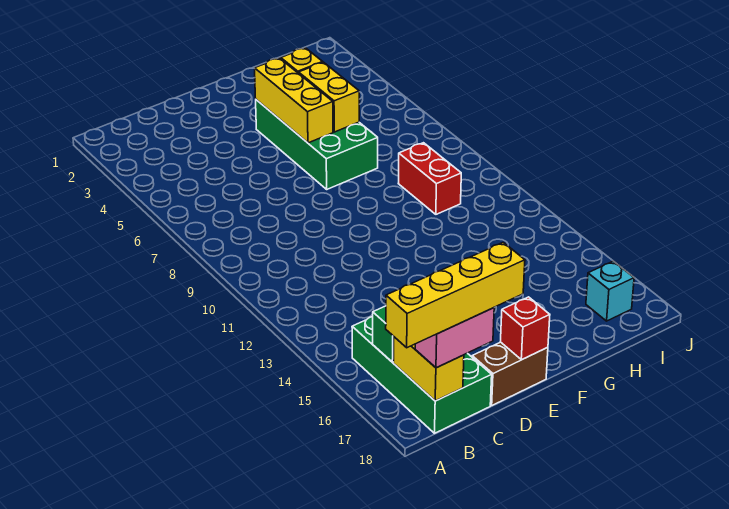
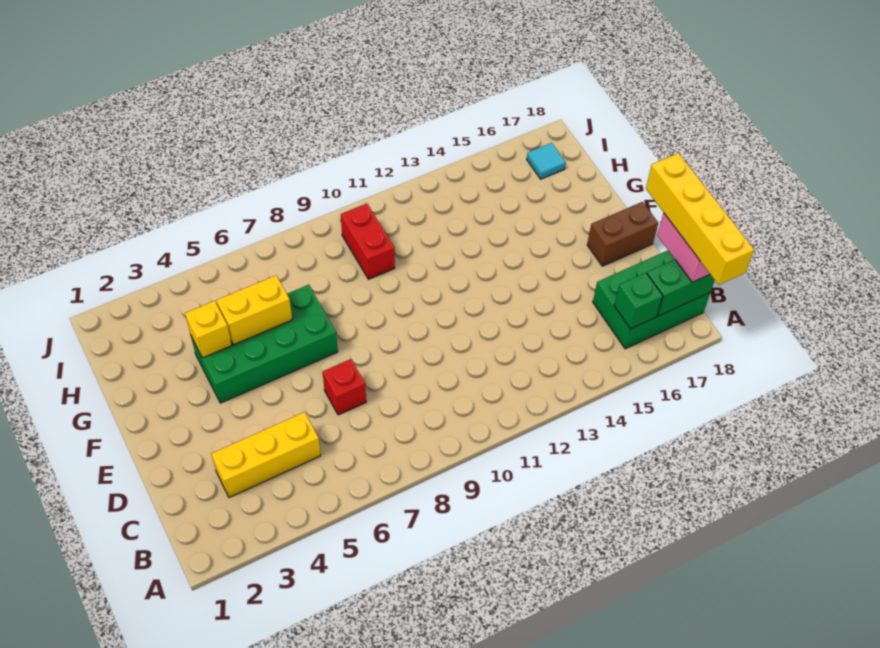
green brick B15:C18 level 1 -> green brick B16:C18 level 1
yellow brick B17:B18 level 2 -> green brick B17:B18 level 2
brown brick D18:E18 level 1 -> brown brick E17:E18 level 1
red brick E18 level 2 -> red brick D7 level 1
yellow brick F4:F6 level 2 -> yellow brick C3:C5 level 1
red brick H9:H10 level 1 -> red brick H10:I10 level 1
cyan brick I17 level 1 -> cyan tile I17 level 1

